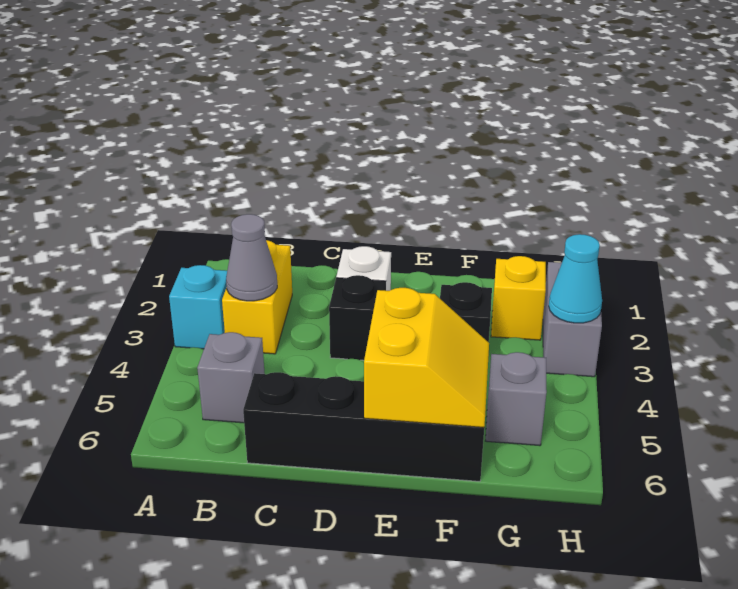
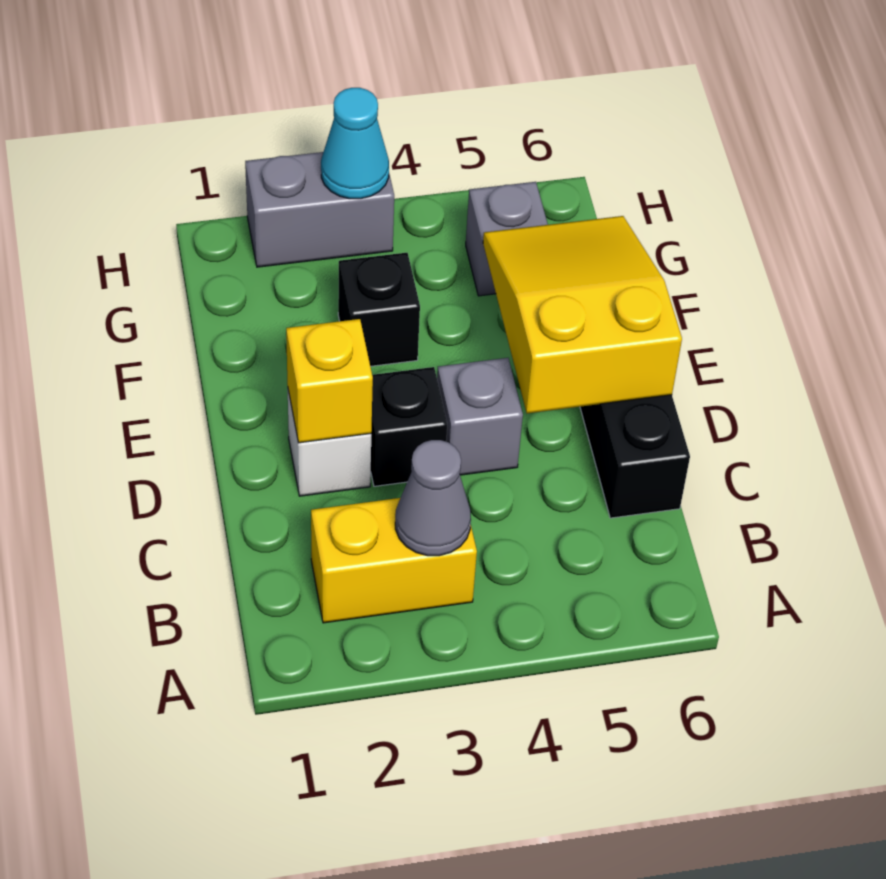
cyan brick A3 level 1 -> none
grey brick B5 level 1 -> grey brick D4 level 1
yellow slope E5:F6 level 2 top E -> yellow slope D5:F6 level 2 top D
yellow brick G2 level 1 -> yellow brick D2 level 2

